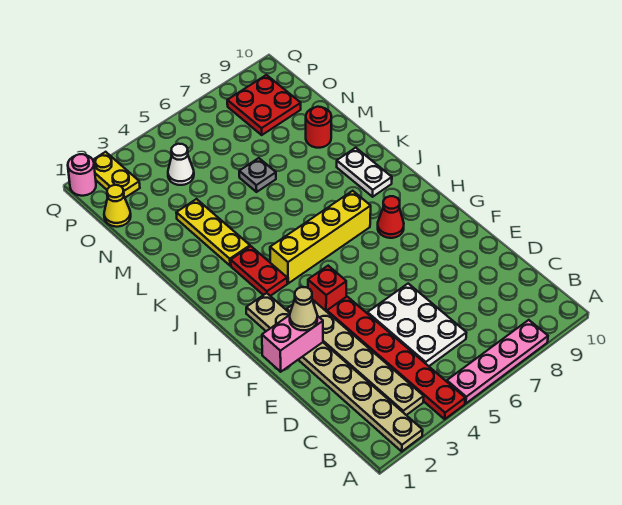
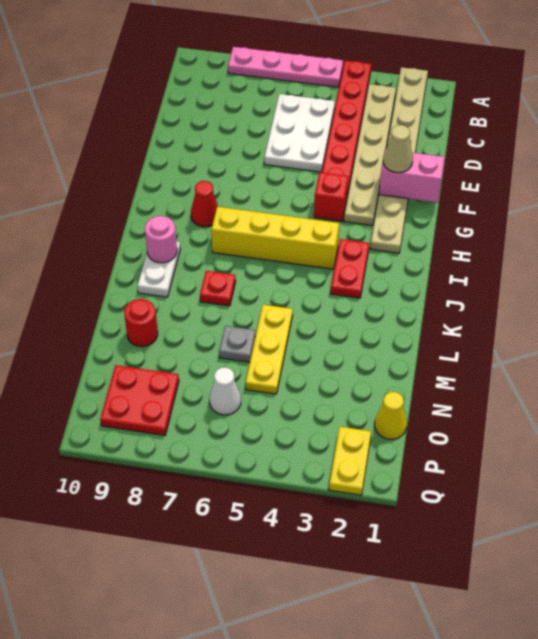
yellow plate K3:M3 level 1 -> yellow plate L5:N5 level 1
none -> red plate K7 level 1
white cone O4 level 1 -> white cone O6 level 1
pink round brick Q1 level 1 -> pink round brick J9 level 2

